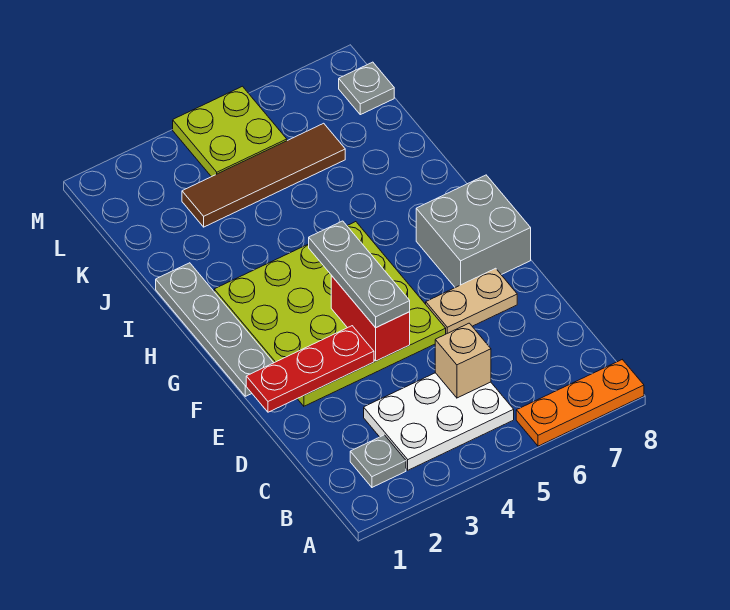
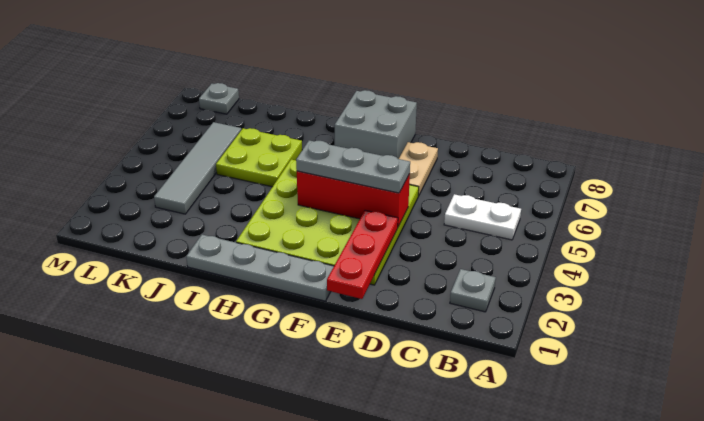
orange plate A6:A8 level 1 -> none
white plate B3:C5 level 1 -> white plate B5:C5 level 1
tan brick C5 level 2 -> none
red brick E4:F4 level 2 -> red brick E4:G4 level 2
brown tile K3:K6 level 1 -> grey tile K3:K6 level 1
lime plate L4:M5 level 1 -> lime plate I5:J6 level 1

